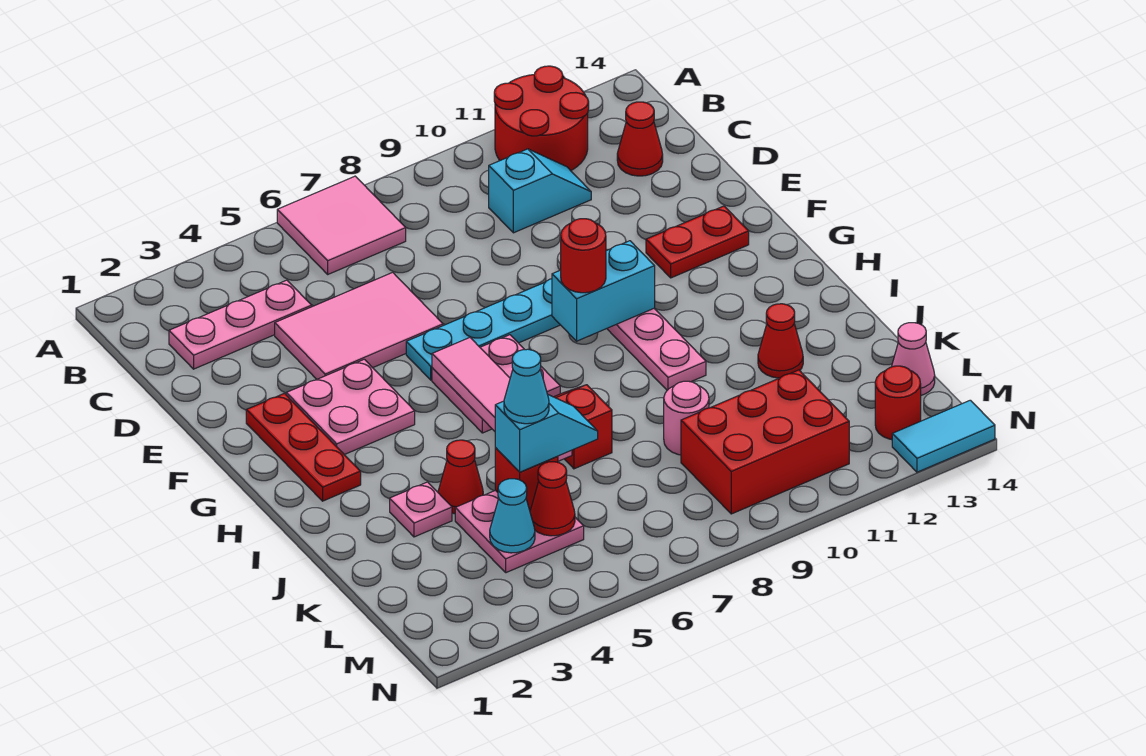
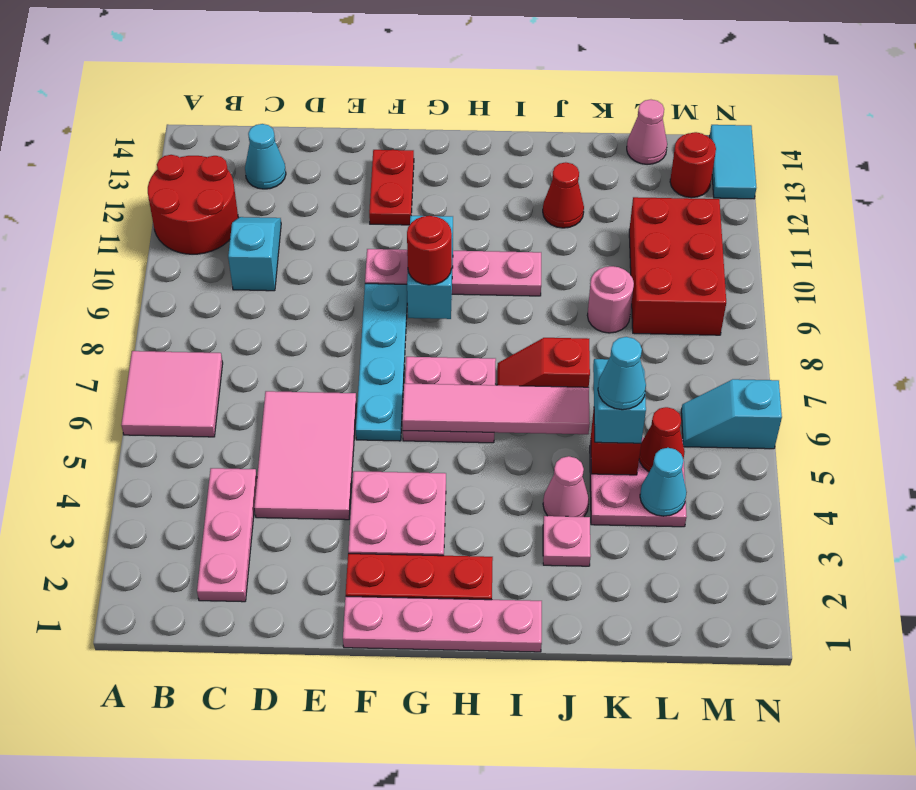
red cone C13 level 1 -> cyan cone C13 level 1
none -> pink plate F1:I1 level 1
red cone J4 level 1 -> pink cone J4 level 1
none -> cyan slope M6:N6 level 1 top N

